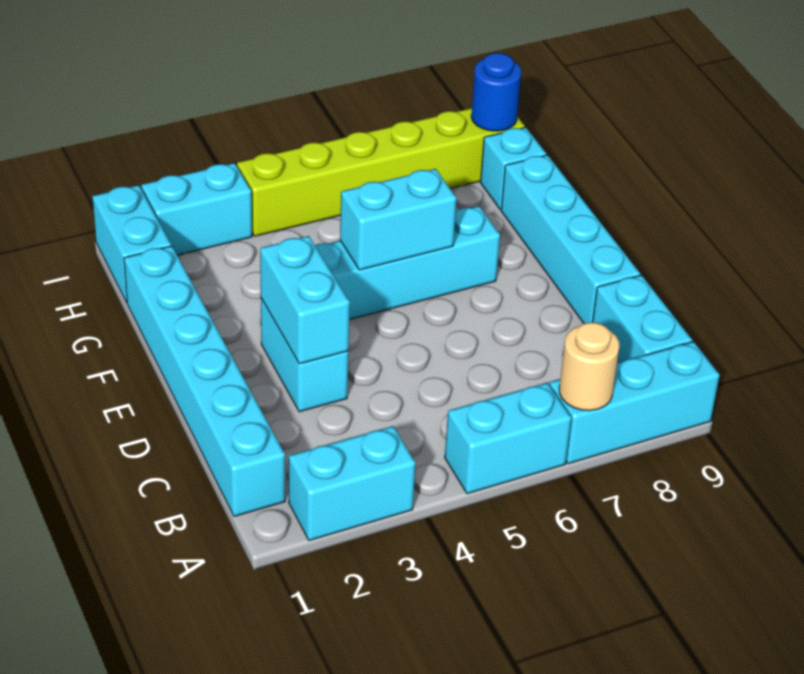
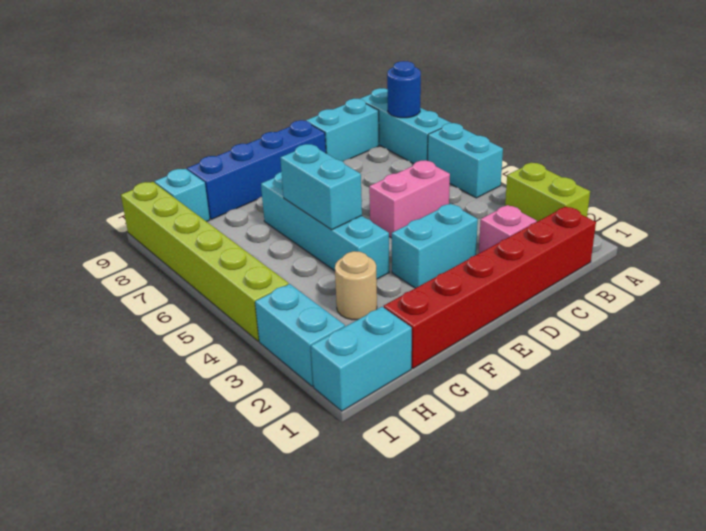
cyan brick A2:A3 level 1 -> lime brick A2:A3 level 1
tan round brick A7 level 2 -> tan round brick G3 level 1
cyan brick B1:G1 level 1 -> red brick B1:G1 level 1
none -> pink brick C2 level 1
none -> pink brick C5:D5 level 1
cyan brick D3:E3 level 2 -> none
cyan brick D9:G9 level 1 -> blue brick D9:G9 level 1
blue round brick I9 level 2 -> blue round brick A8 level 2

